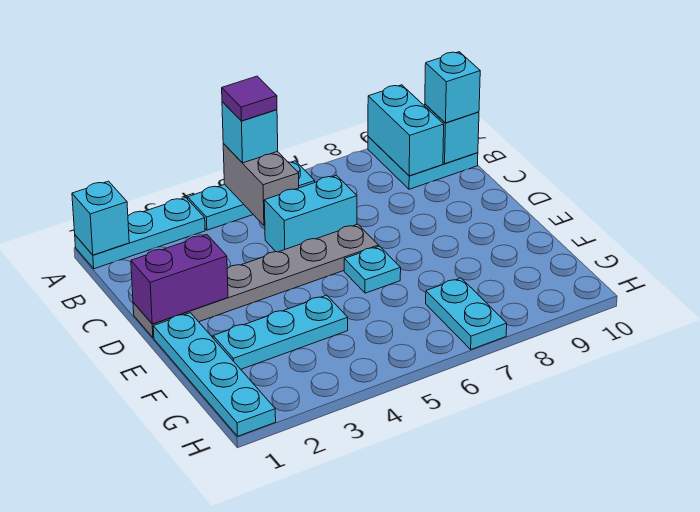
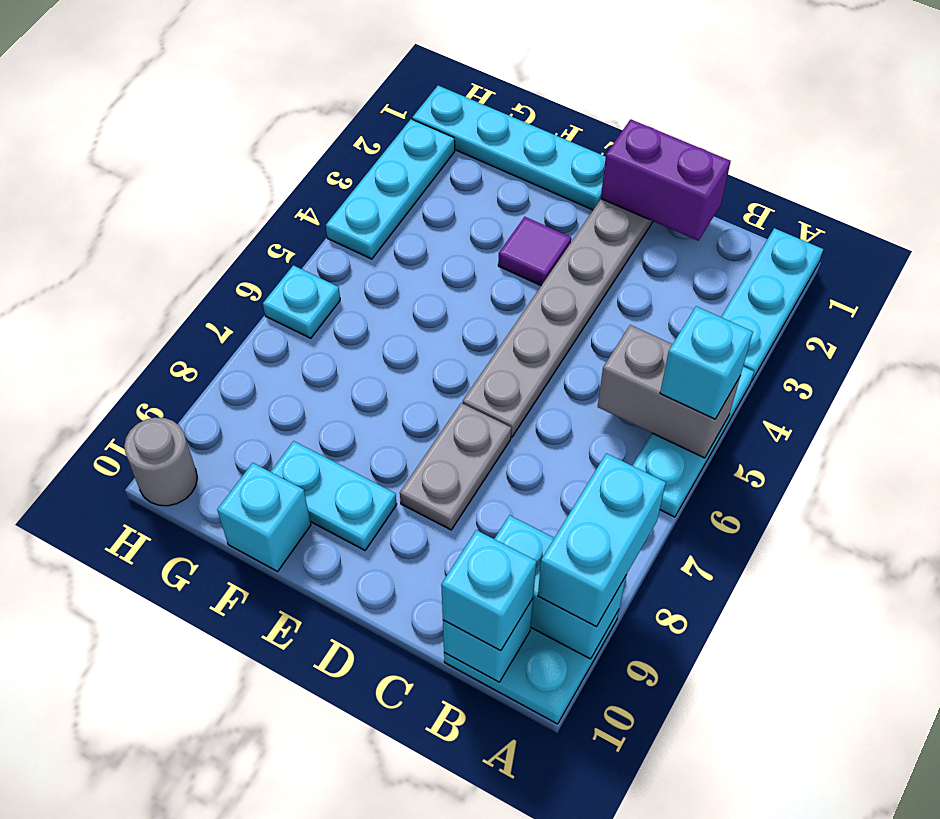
cyan brick A1 level 2 -> cyan brick F10 level 1
purple tile A5 level 4 -> purple tile E3 level 1
cyan brick C5:C6 level 1 -> cyan brick A8:A9 level 3
purple brick D1:D2 level 2 -> purple brick C1:D1 level 2
none -> grey plate D7:D8 level 1
cyan plate E6 level 1 -> cyan plate H6 level 1
cyan plate F2:F4 level 1 -> cyan plate H2:H4 level 1
cyan plate G7:H7 level 1 -> cyan plate E9:F9 level 1
none -> grey round brick H10 level 1

